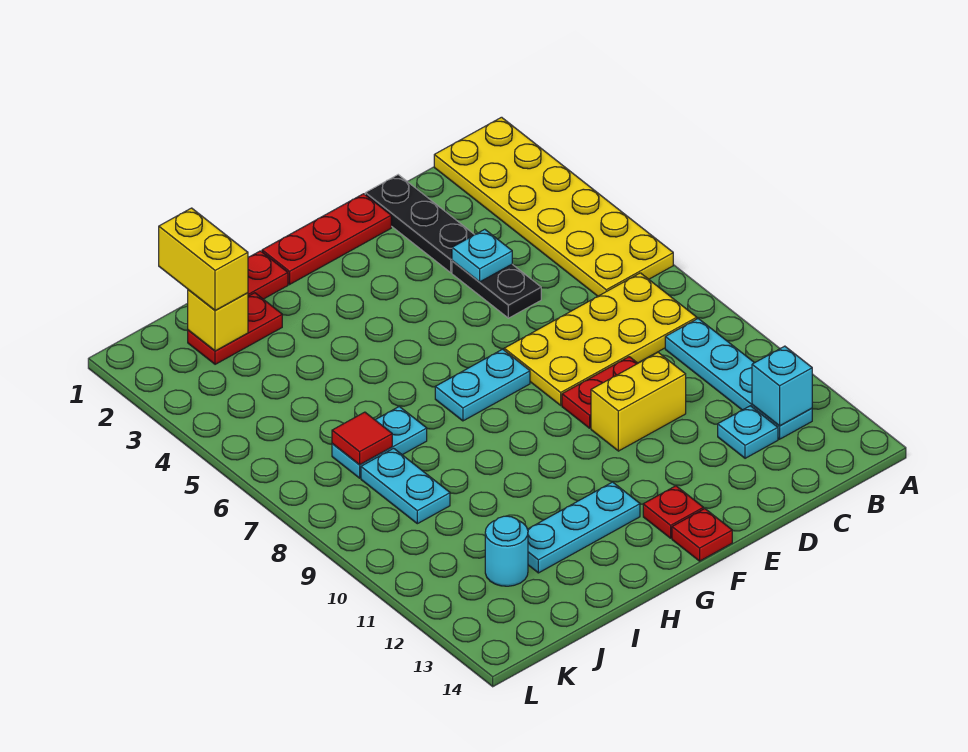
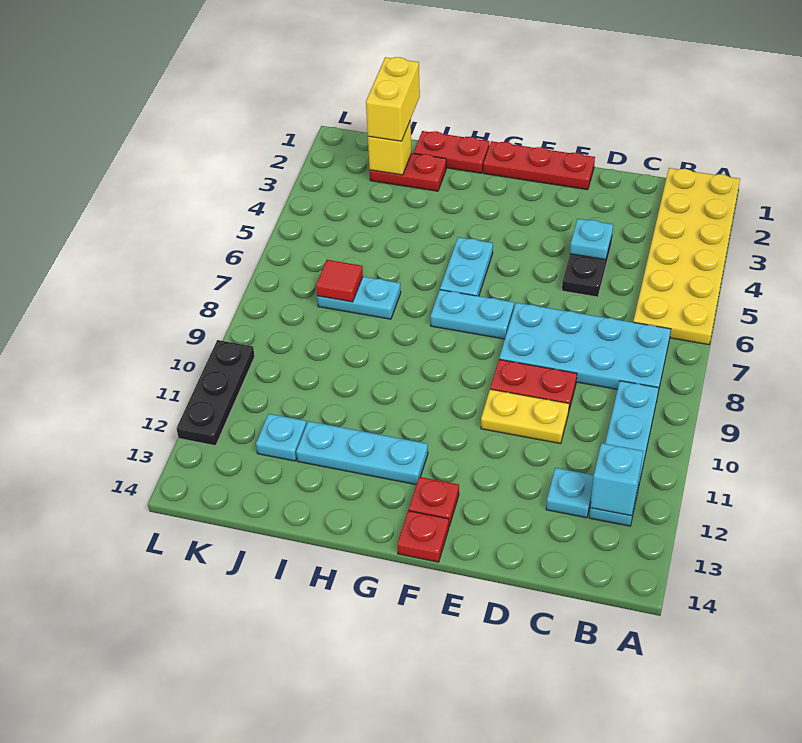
yellow plate B7:E8 level 1 -> cyan plate B7:E8 level 1
black plate D1:D3 level 1 -> black plate L10:L12 level 1
yellow brick D10:E10 level 1 -> yellow plate D10:E10 level 1
cyan plate J8:J9 level 1 -> cyan plate G5:G6 level 1
cyan round brick J12 level 1 -> cyan plate J12 level 1

